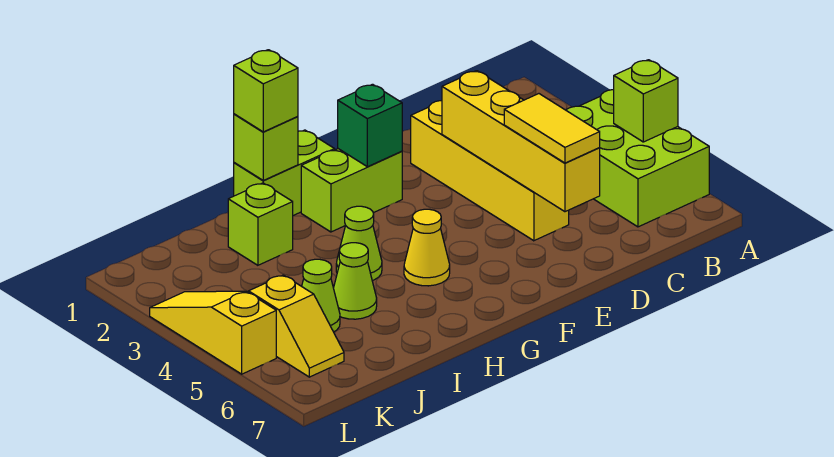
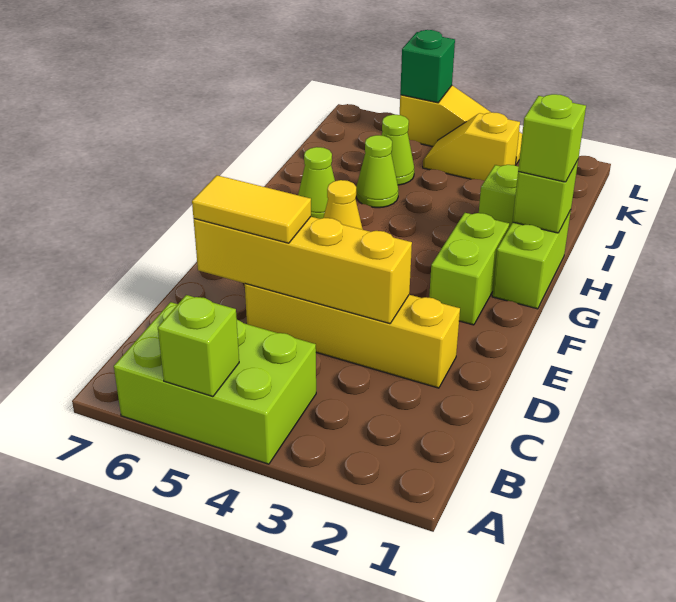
green brick F2 level 2 -> green brick L5 level 2
lime cone H4 level 1 -> lime cone H6 level 1
yellow slope K5:K6 level 1 top 5 -> yellow slope K3:K4 level 1 top 3

